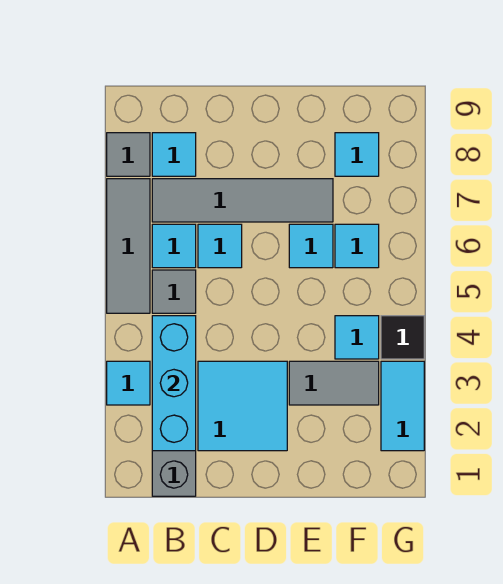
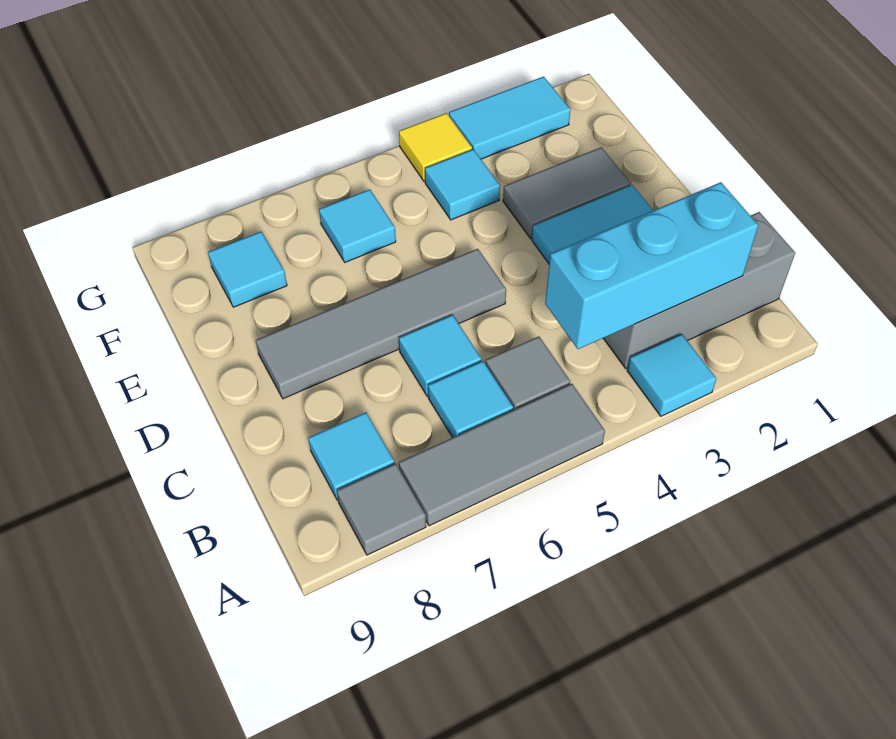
grey tile B7:E7 level 1 -> grey tile D5:D8 level 1
grey tile E3:F3 level 1 -> grey tile E2:E3 level 1
cyan tile E6 level 1 -> none
black tile G4 level 1 -> yellow tile G4 level 1

